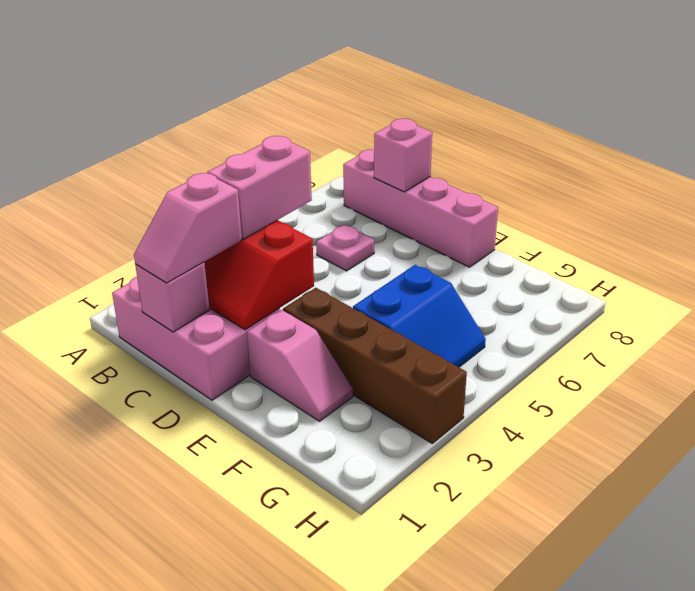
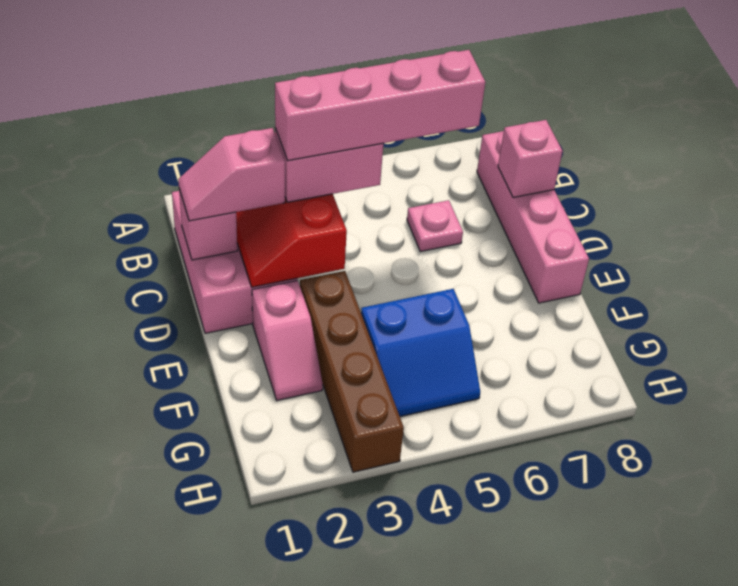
none -> pink brick C3:C6 level 4

